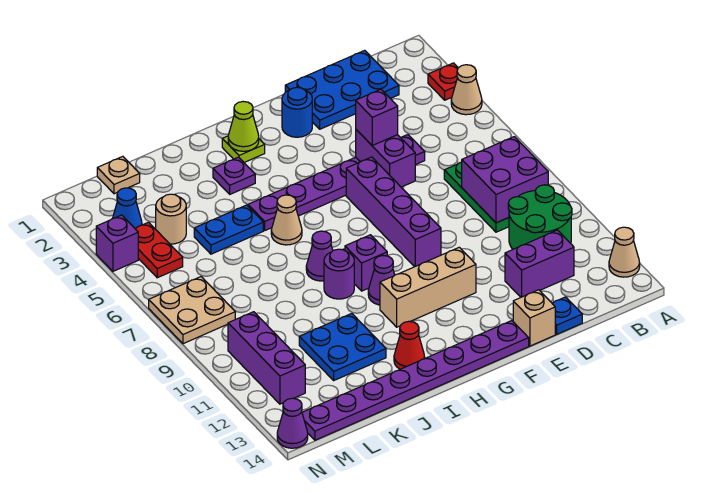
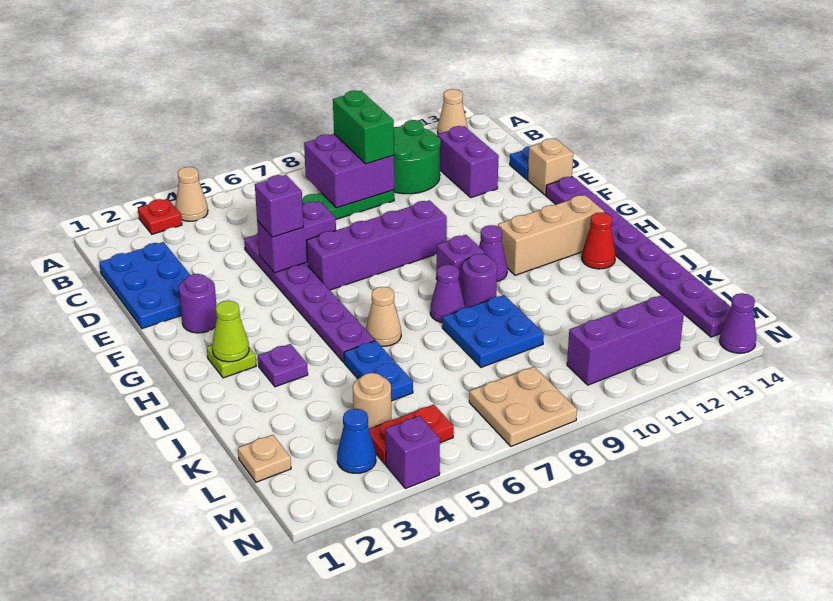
none -> green brick B9:C9 level 3
blue round brick F2 level 1 -> purple round brick F2 level 1
tan brick F11:H11 level 1 -> tan brick H11:H13 level 1
blue plate J11:K12 level 1 -> blue plate J8:K9 level 1

